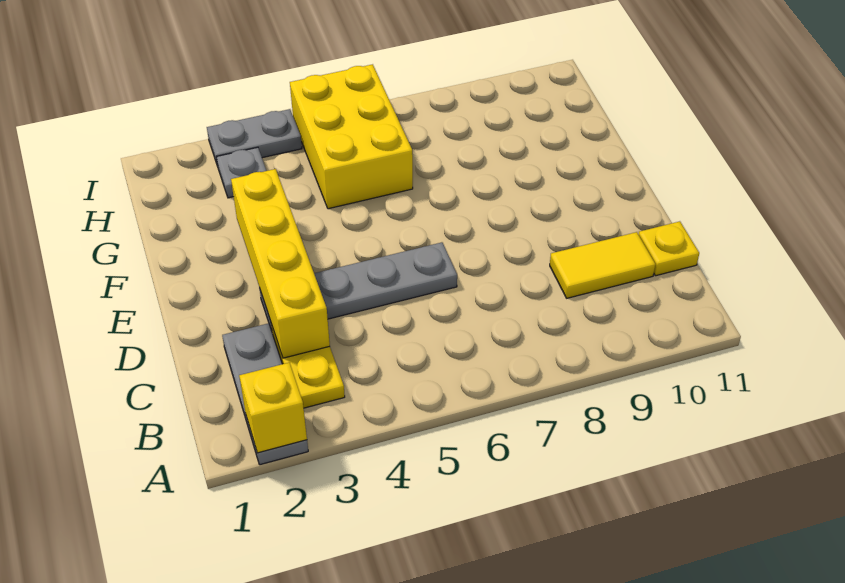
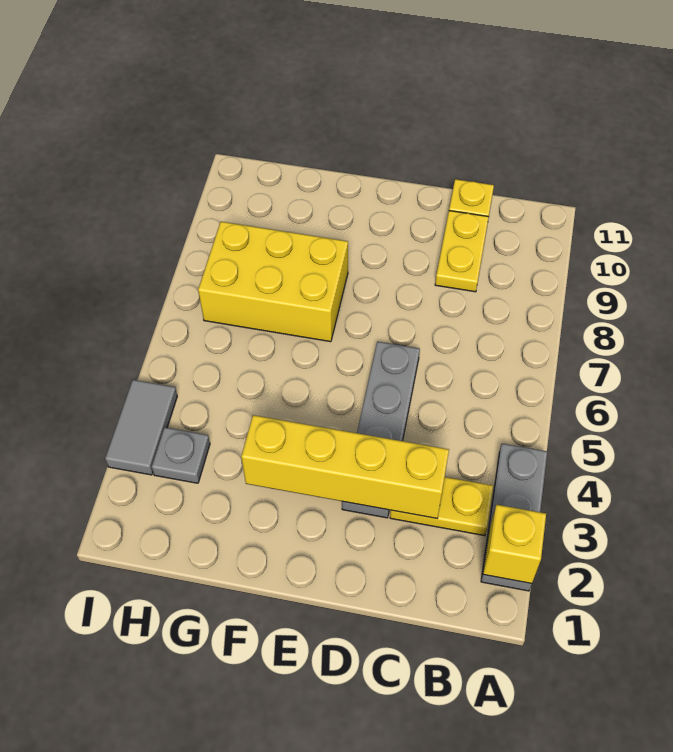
grey plate A2:C2 level 1 -> grey plate A2:A4 level 1
yellow tile C9:C10 level 1 -> yellow plate C9:C10 level 1
yellow brick G5:I6 level 1 -> yellow brick F7:H8 level 1
grey plate I3:I4 level 1 -> grey tile I3:I4 level 1

